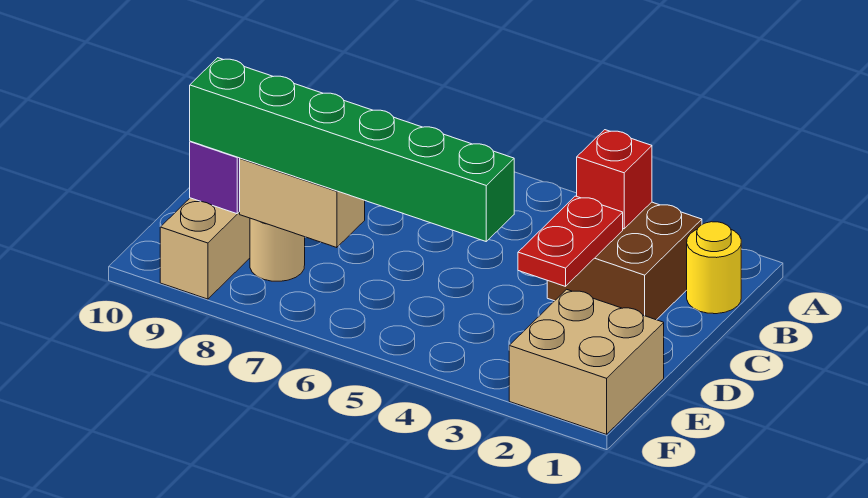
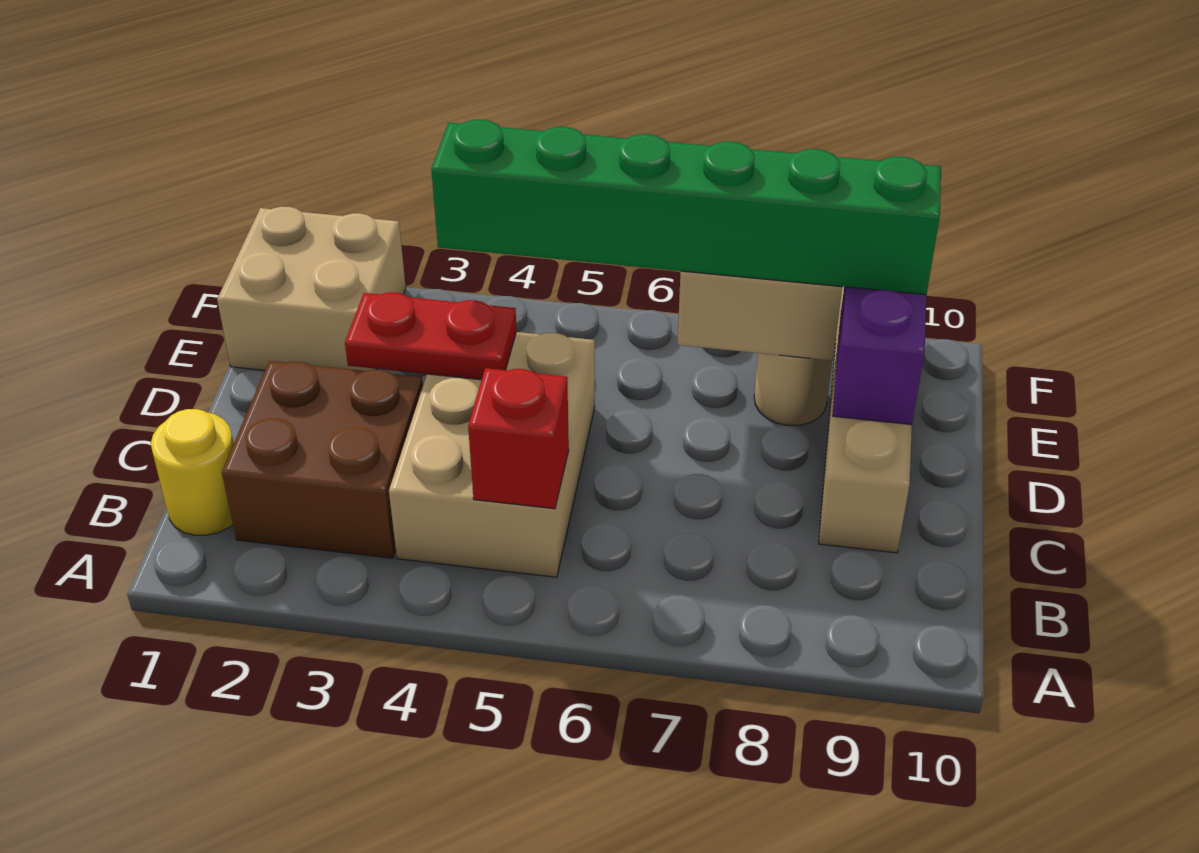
red brick B3 level 2 -> red brick B5 level 2
none -> tan brick B4:D5 level 1
red plate C3:D3 level 2 -> red plate D3:D4 level 2

